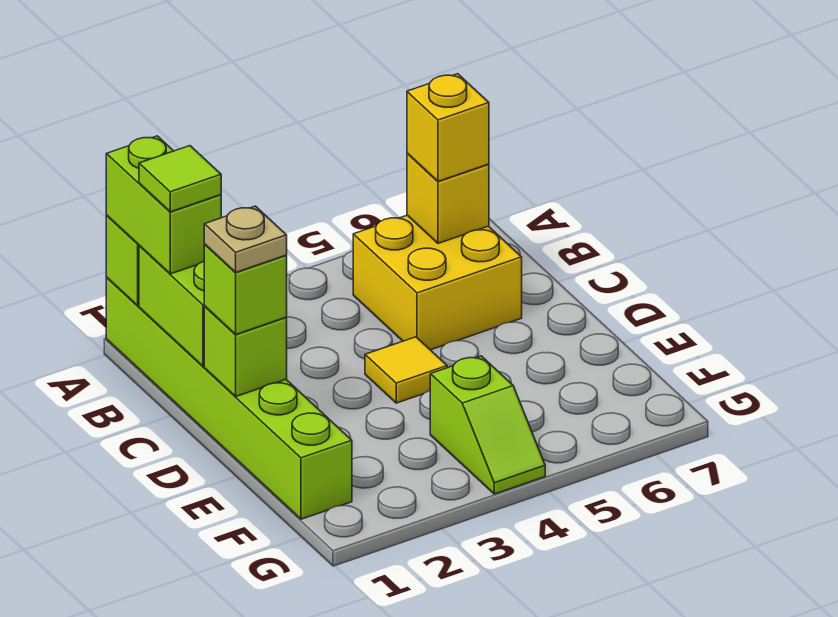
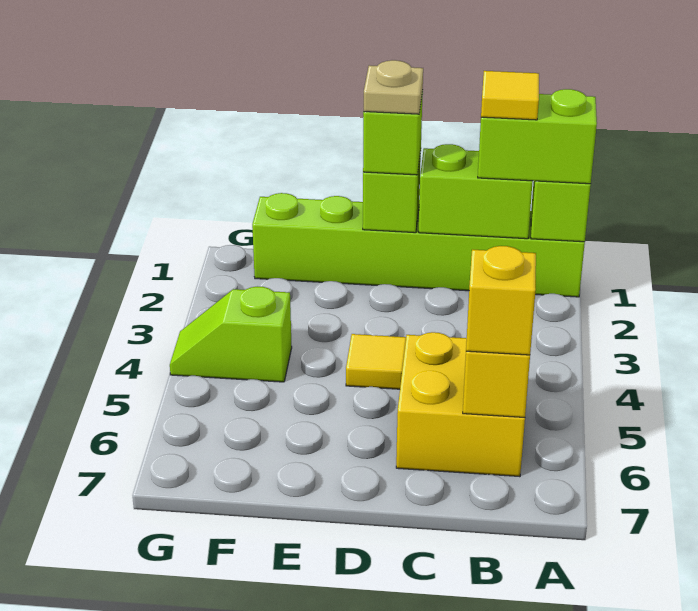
lime tile B1 level 4 -> yellow tile B1 level 4

